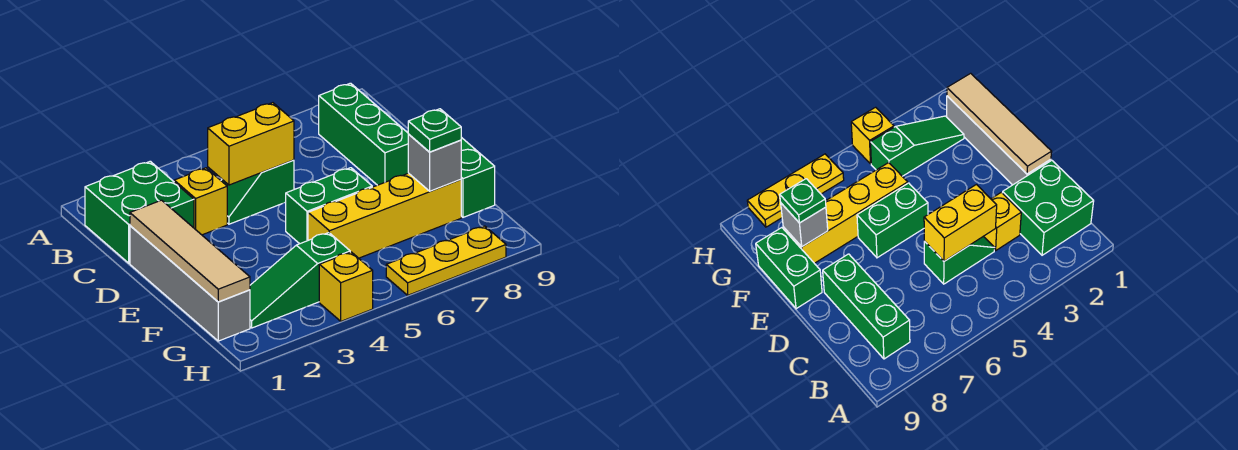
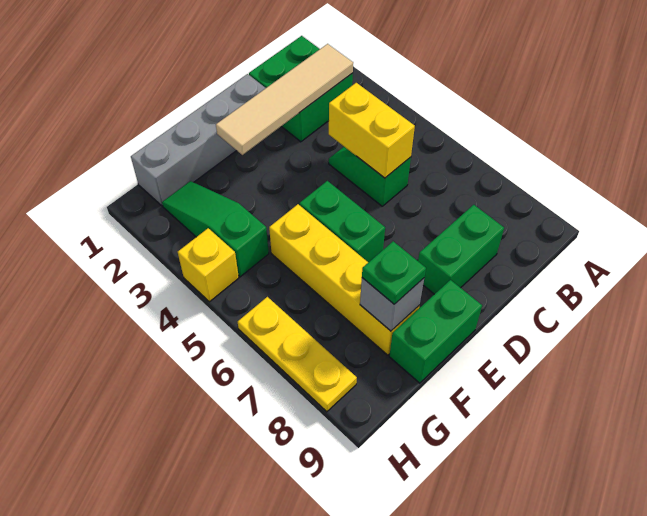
green brick B8:D8 level 1 -> green brick C8:D8 level 1
yellow brick C3 level 1 -> none
tan tile D1:G1 level 2 -> tan tile B2:E2 level 2

